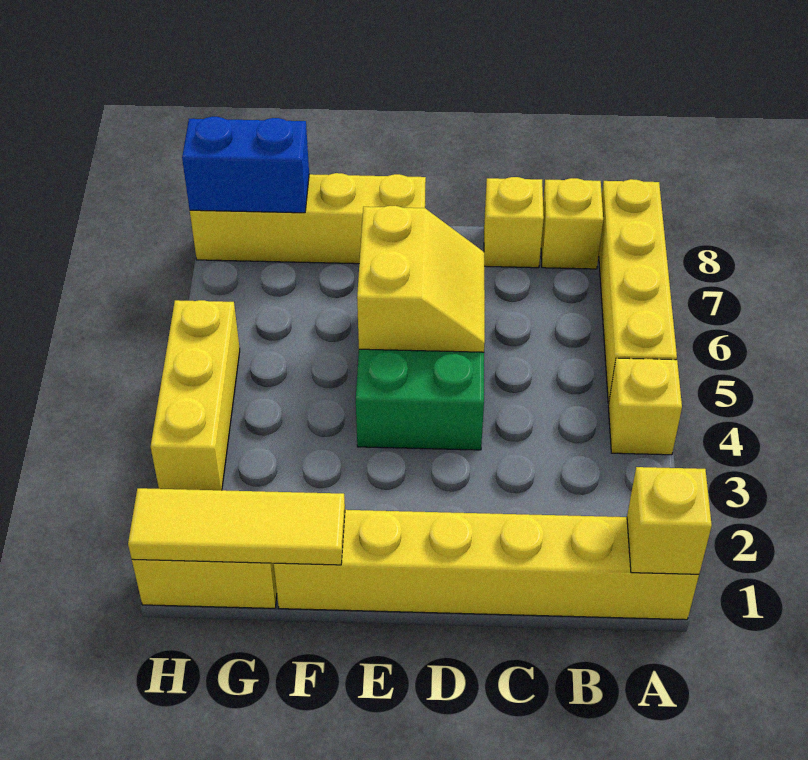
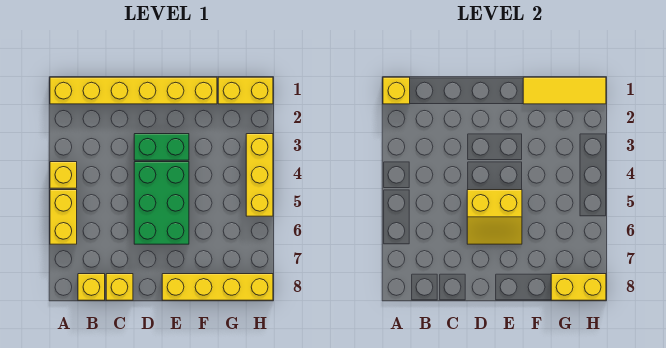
yellow brick A5:A8 level 1 -> yellow brick A5:A6 level 1
none -> green brick D3:E3 level 1
yellow slope D5:E6 level 2 top E -> yellow slope D5:E6 level 2 top 5
blue brick G8:H8 level 2 -> yellow brick G8:H8 level 2

